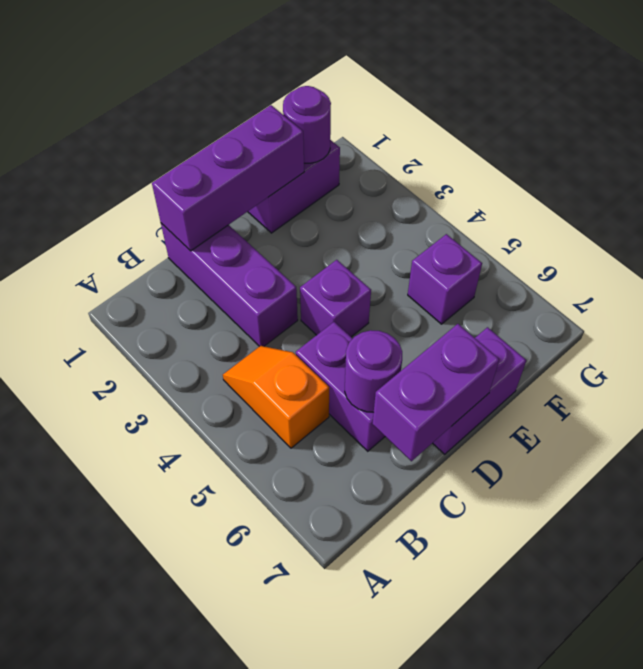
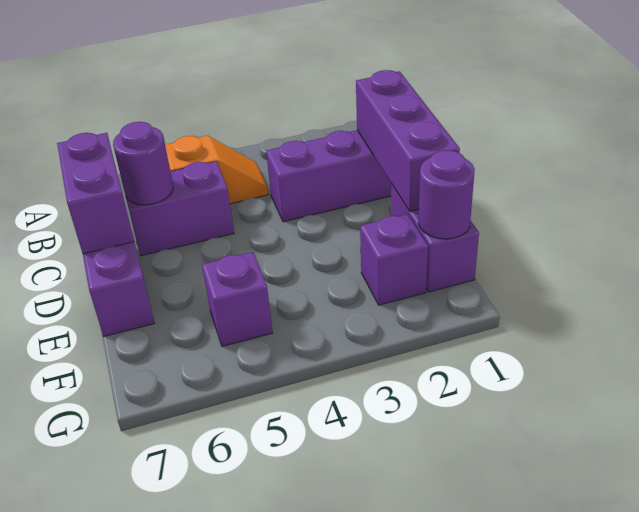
purple brick D4 level 1 -> purple brick F2 level 1

